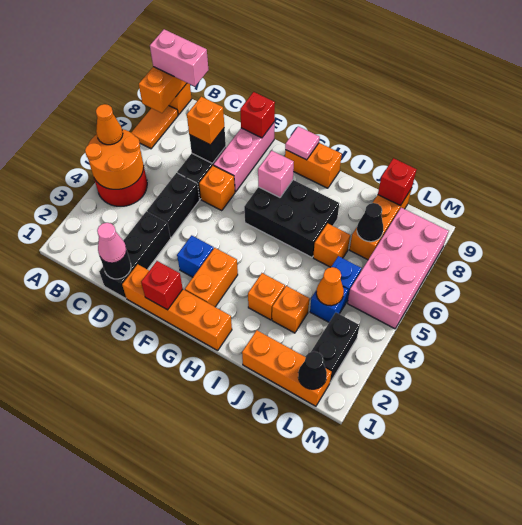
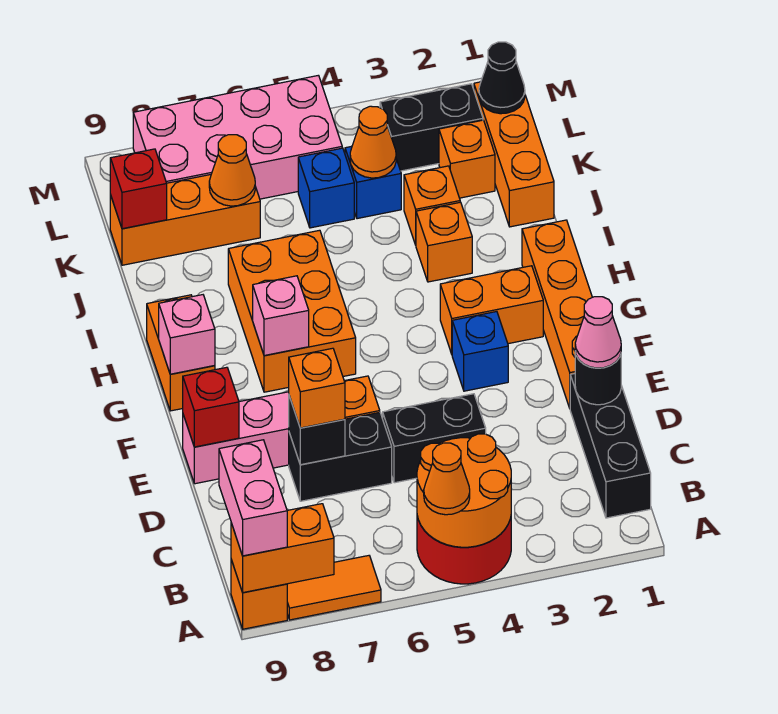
black brick D1:D3 level 1 -> black brick B1:D1 level 1
red brick F1 level 2 -> none
black brick G6:I7 level 1 -> orange brick G6:I7 level 1
pink tile G9 level 2 -> pink brick G9 level 2
orange brick J6 level 1 -> orange brick K2 level 1
black cone K7 level 2 -> orange cone K7 level 2

